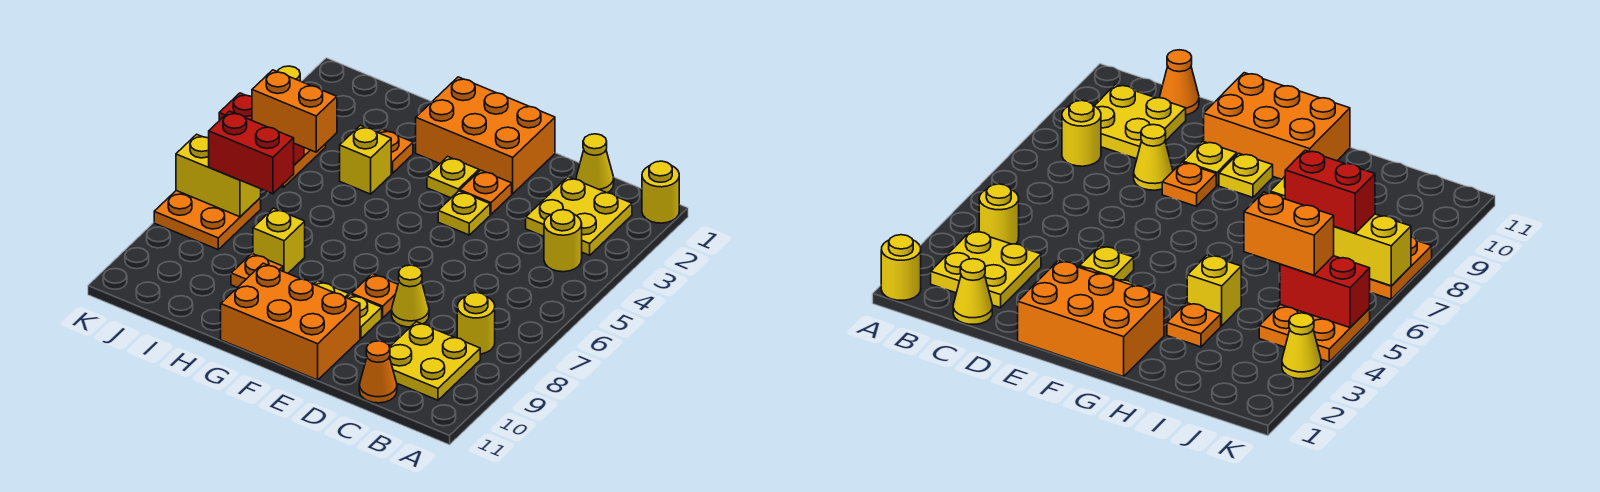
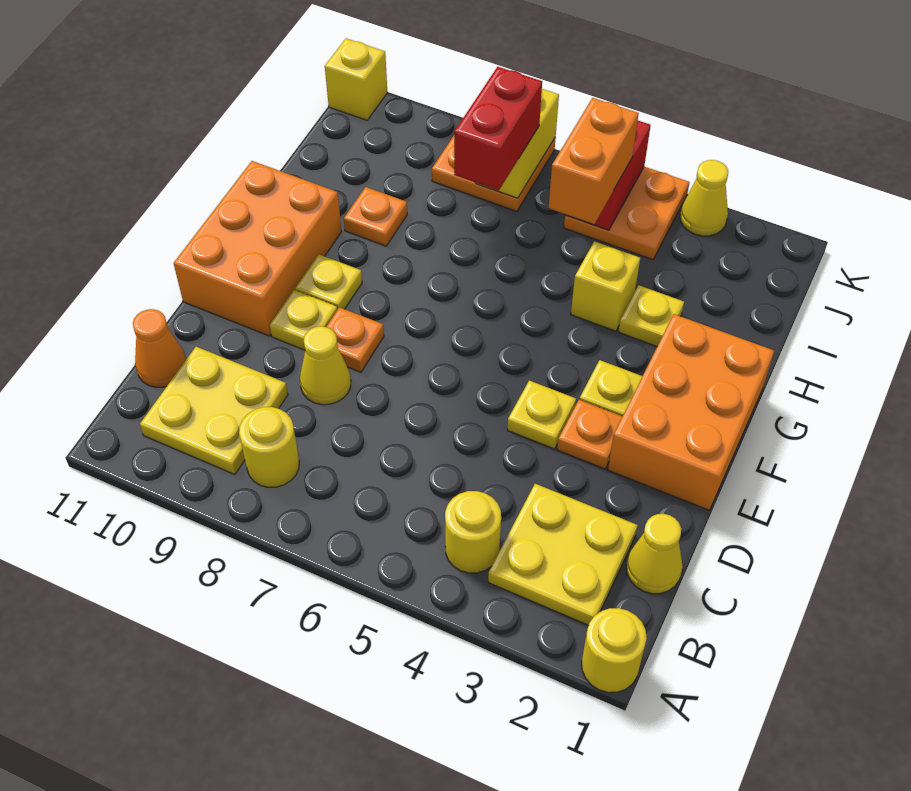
orange plate H3 level 1 -> yellow plate H3 level 1
yellow brick H8 level 1 -> yellow brick K11 level 1

